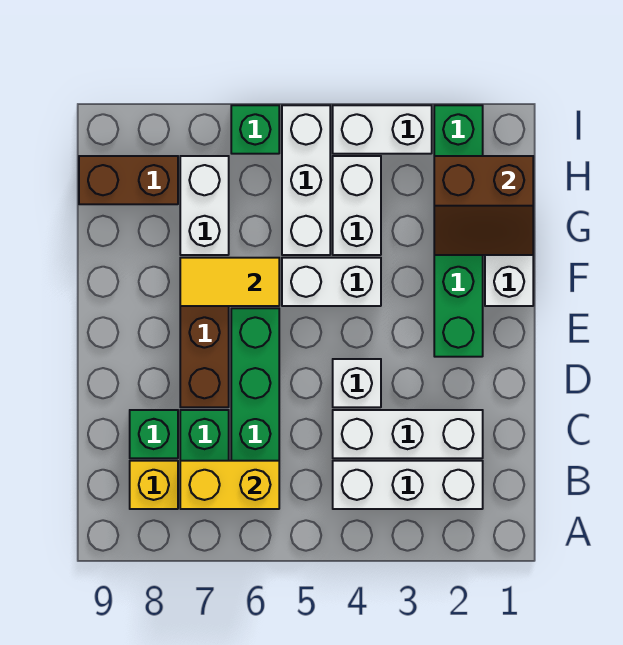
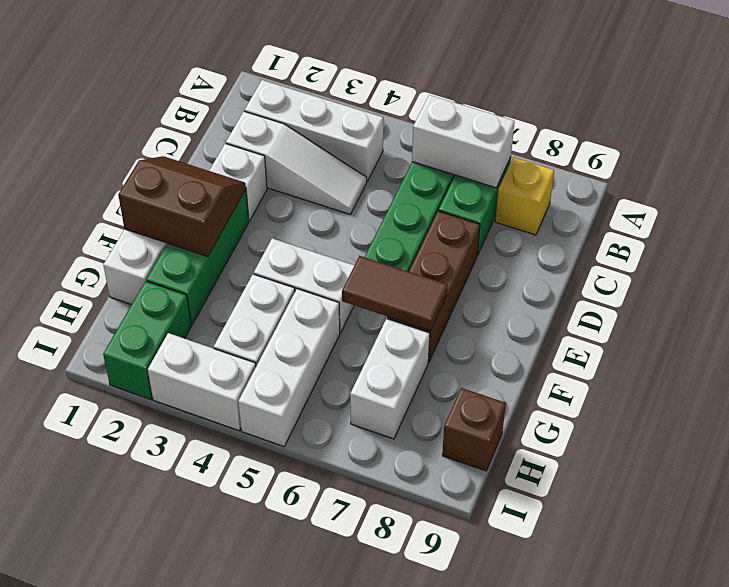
yellow brick B6:B7 level 2 -> white brick B6:B7 level 2
white brick C2:C4 level 1 -> white slope C2:C4 level 1 top 2
green brick C8 level 1 -> none
white brick D4 level 1 -> white brick D2 level 1
yellow tile F6:F7 level 2 -> brown tile F6:F7 level 2
brown slope G1:H2 level 2 top H -> brown slope E1:F2 level 2 top F
brown brick H8:H9 level 1 -> brown brick H9 level 1
green brick I6 level 1 -> none

